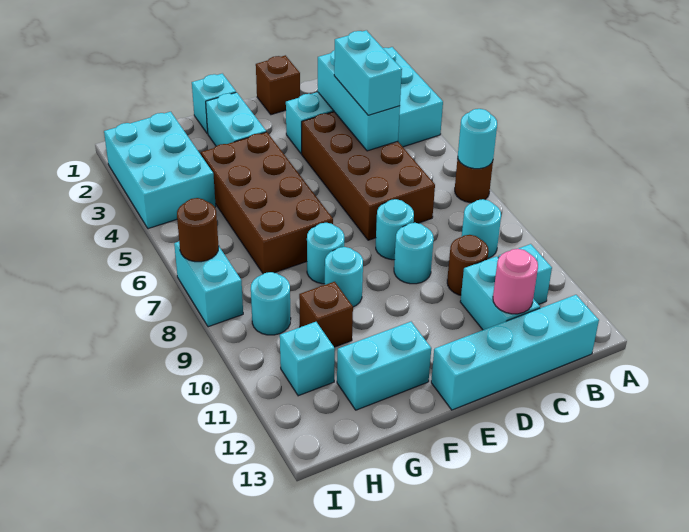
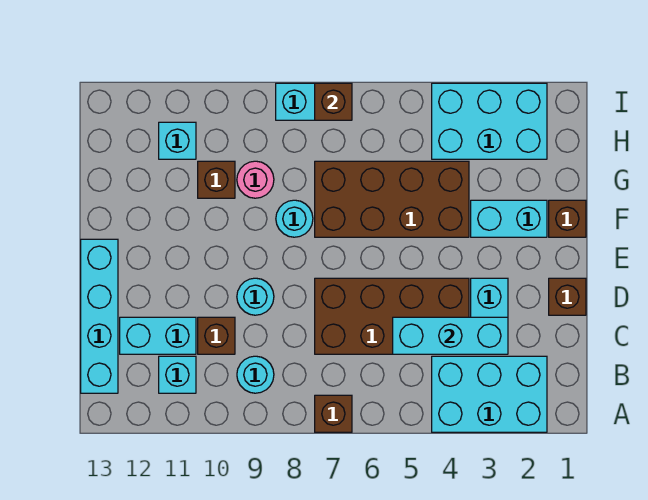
brown round brick A7 level 1 -> brown brick A7 level 1
cyan round brick A7 level 2 -> none
cyan brick C4:C5 level 3 -> none
brown round brick C10 level 1 -> brown brick C10 level 1
pink round brick C12 level 2 -> pink round brick G9 level 1
cyan round brick D8 level 1 -> none
cyan brick F1 level 1 -> brown brick F1 level 1
cyan round brick F9 level 1 -> none
cyan brick F12:G12 level 1 -> none
cyan round brick H9 level 1 -> none
brown round brick I7 level 2 -> brown brick I7 level 2

